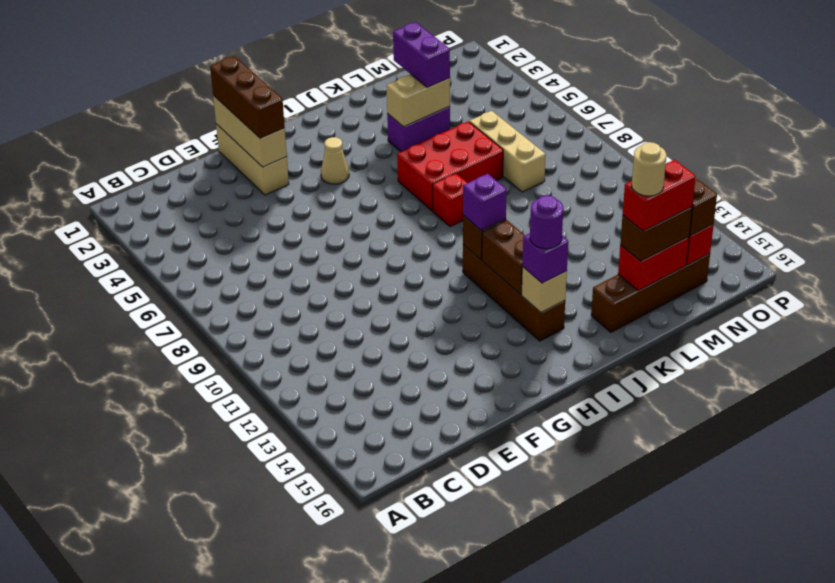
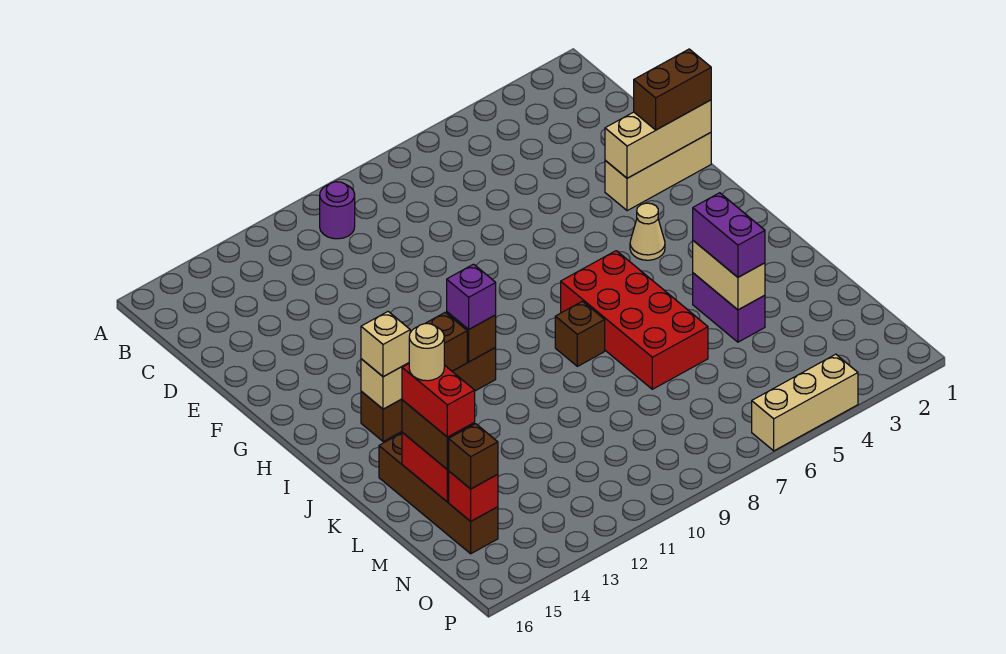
brown brick F1:F3 level 3 -> brown brick F1:F2 level 3
purple brick I14 level 3 -> tan brick I14 level 3
purple round brick I14 level 4 -> purple round brick B10 level 1
red brick J6:L7 level 1 -> red brick I6:L7 level 1
red brick J8 level 1 -> brown brick J8 level 1
purple brick L3:L4 level 3 -> purple brick K4:L4 level 3
tan brick M6:M8 level 1 -> tan brick P4:P6 level 1

